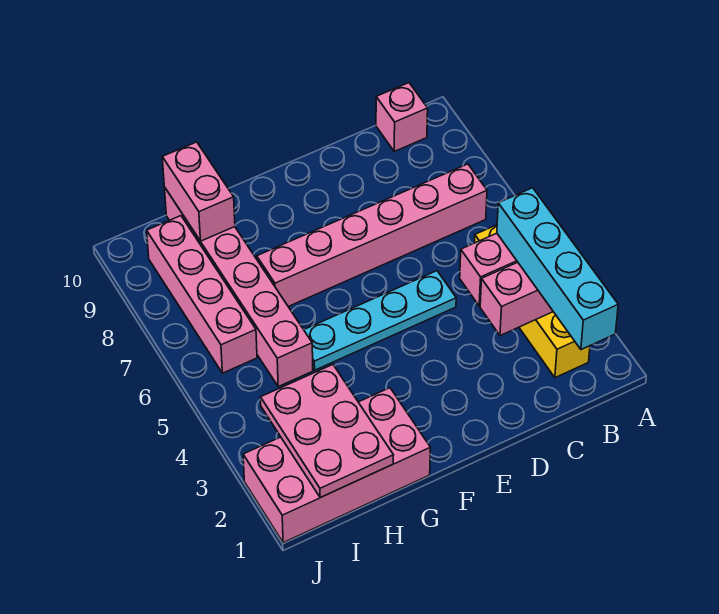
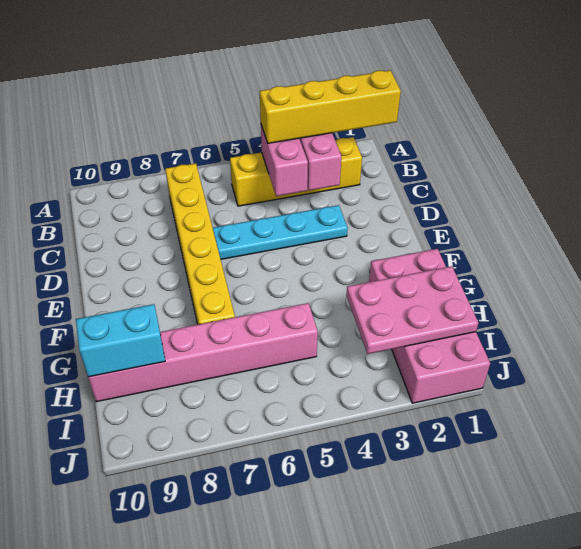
cyan brick B1:B4 level 3 -> yellow brick B1:B4 level 3
pink brick B7:G7 level 1 -> yellow brick B7:G7 level 1
pink brick B10 level 1 -> none
cyan plate D5:G5 level 1 -> cyan plate D3:D6 level 1
pink brick H9:H10 level 2 -> cyan brick H9:H10 level 2
pink brick I6:I9 level 1 -> none

